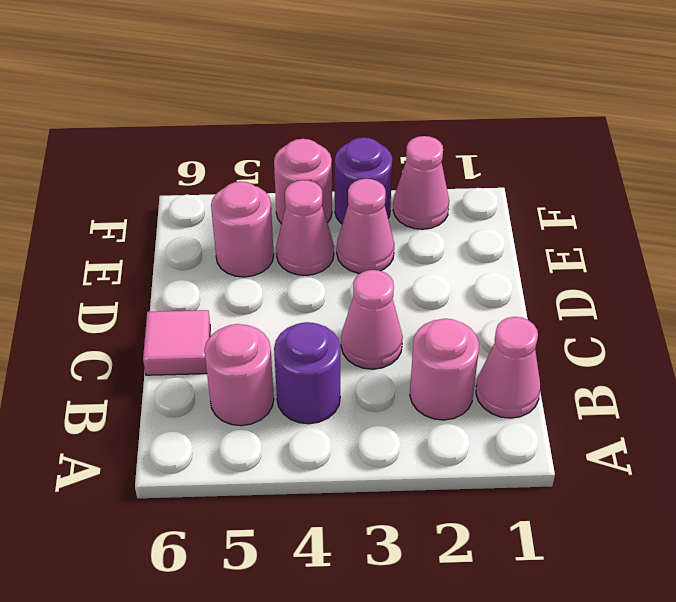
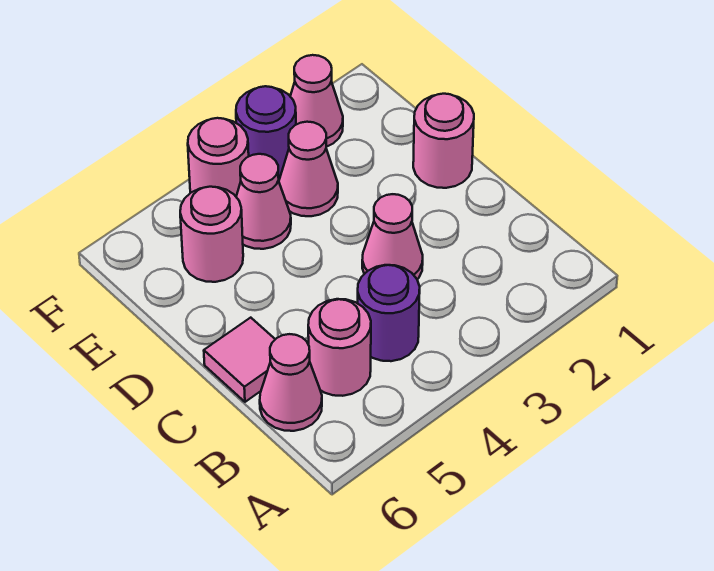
pink cone B1 level 1 -> pink cone B6 level 1
pink round brick B2 level 1 -> pink round brick D1 level 1

